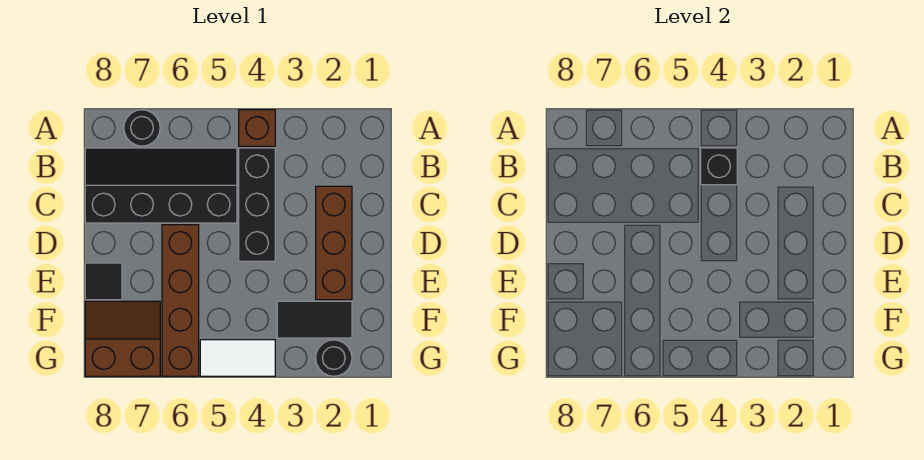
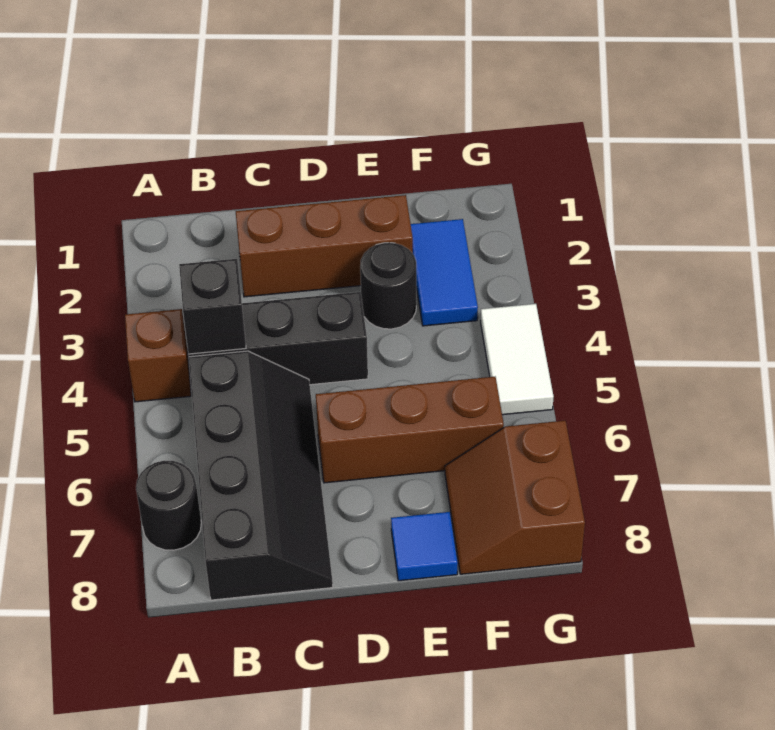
black slope B5:C8 level 1 top C -> black slope B5:C8 level 1 top B
brown brick D6:G6 level 1 -> brown brick D6:F6 level 1
black tile E8 level 1 -> blue tile E8 level 1
black tile F2:F3 level 1 -> blue tile F2:F3 level 1
black round brick G2 level 1 -> black round brick E3 level 1

